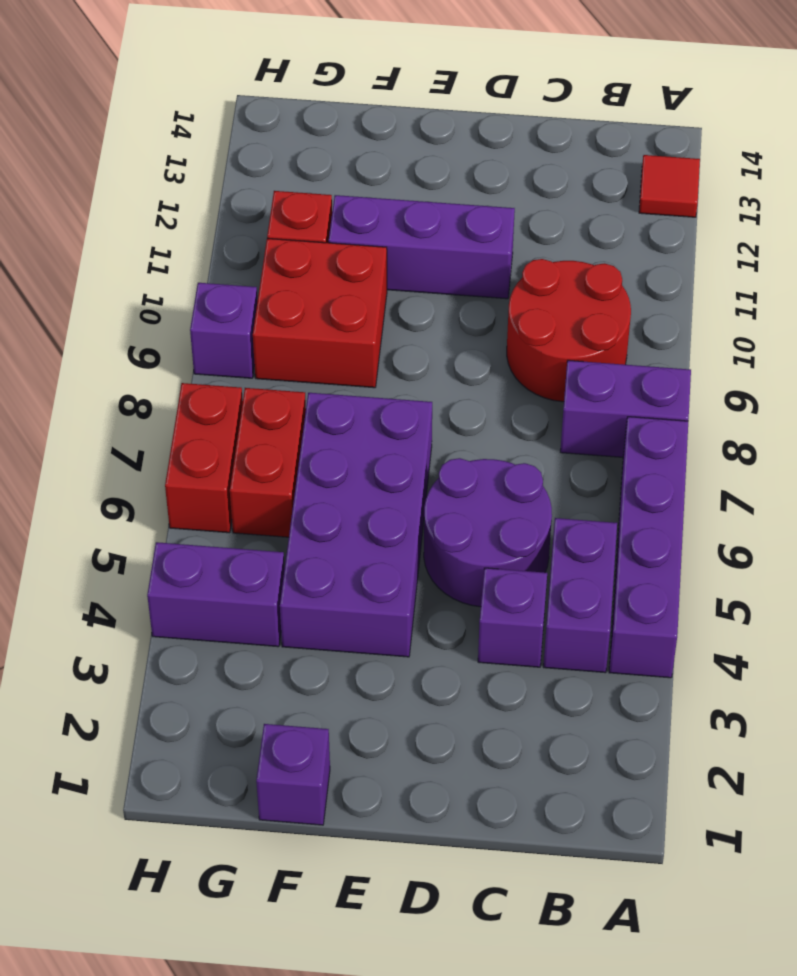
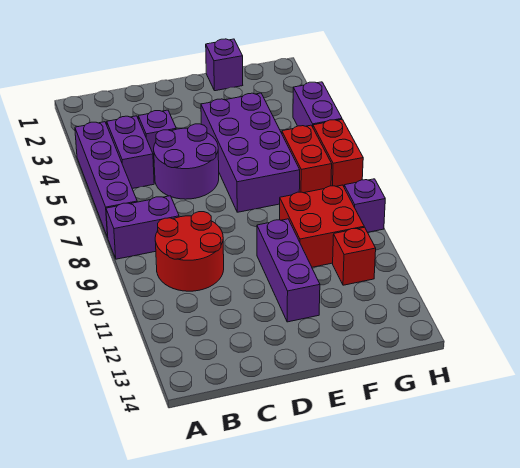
red tile A13 level 1 -> none
purple brick D11:F11 level 1 -> purple brick E10:E12 level 1
purple brick G4:H4 level 1 -> purple brick H4:H5 level 1

